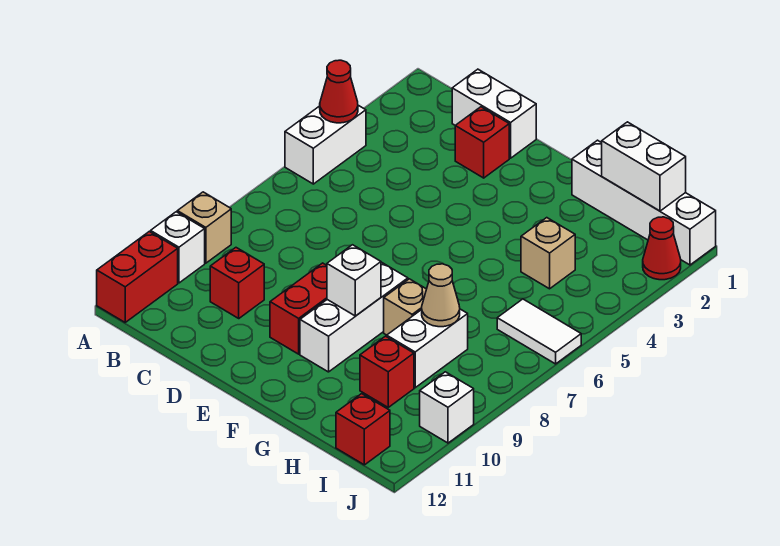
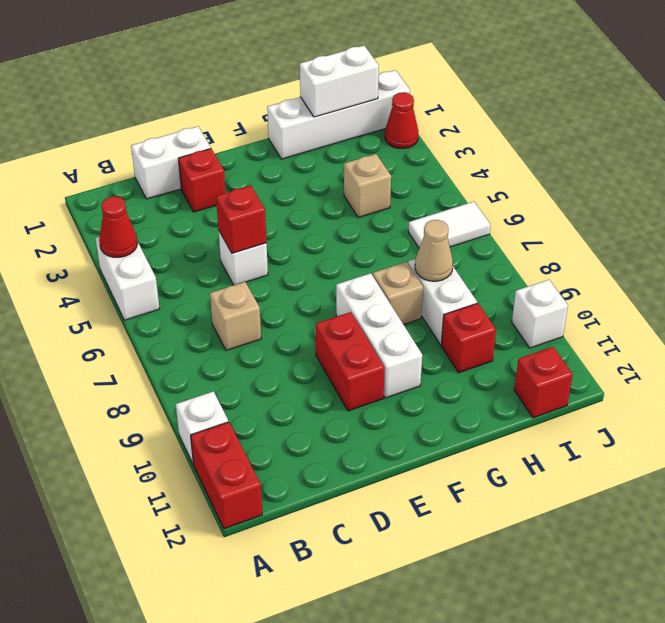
tan brick A9 level 1 -> tan brick C7 level 1
red brick C10 level 1 -> red brick D5 level 2
white brick F9 level 2 -> white brick D5 level 1

